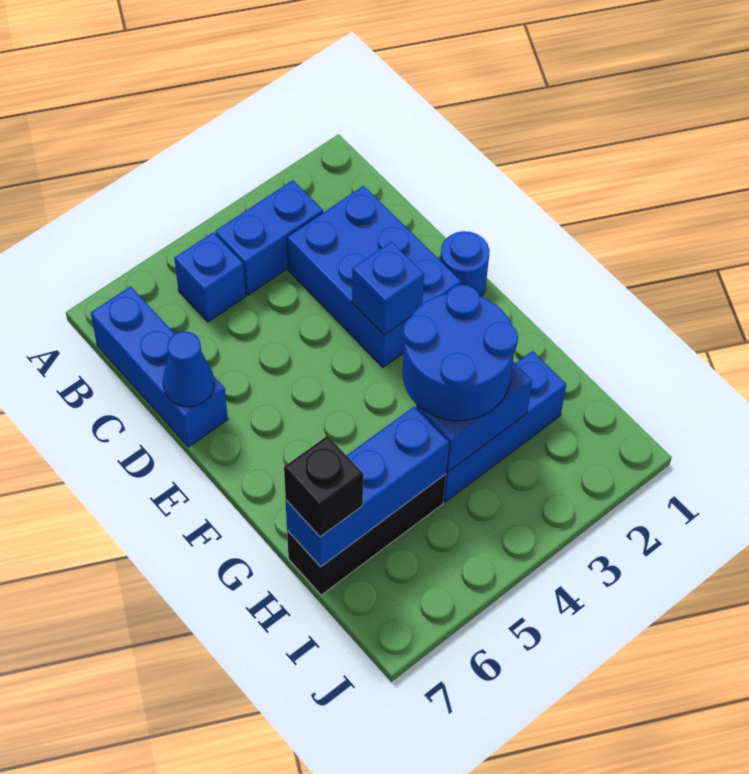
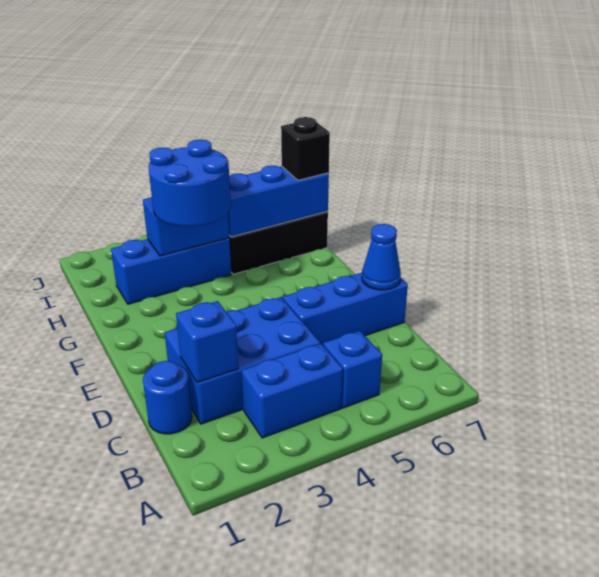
blue brick B7:D7 level 1 -> blue brick D5:D7 level 1
blue brick C2:E3 level 1 -> blue brick C2:D4 level 1
blue round brick E1 level 1 -> blue round brick C1 level 1
blue brick E3 level 2 -> blue brick C2 level 2

